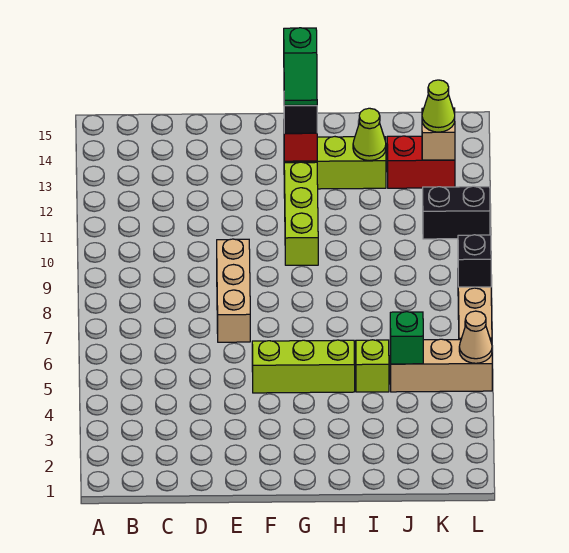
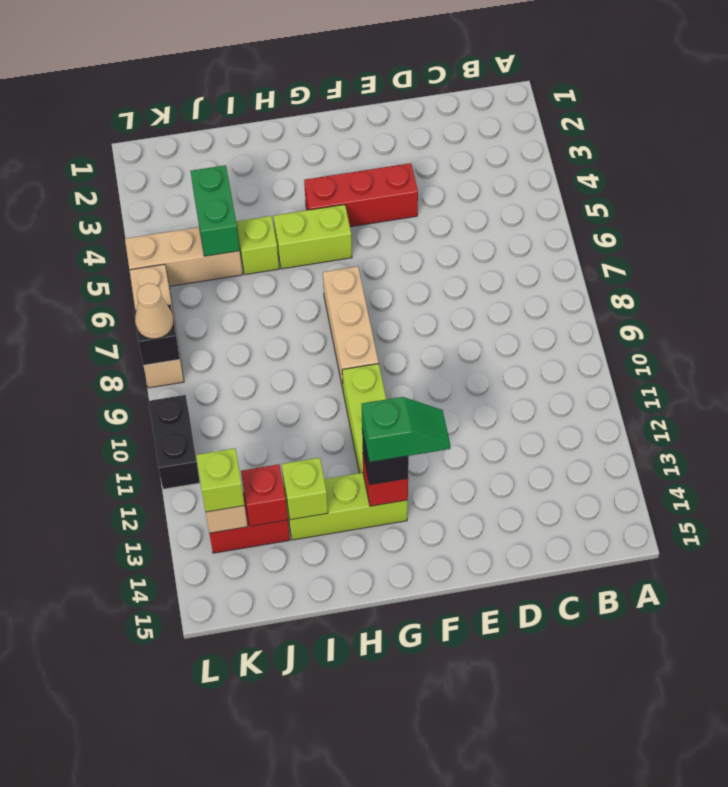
none -> red brick E4:G4 level 1
tan brick E7:E9 level 1 -> tan brick G7:G9 level 1
lime brick F5:H5 level 1 -> lime brick G5:H5 level 1
green slope G13:G14 level 4 top 14 -> green slope F13:G13 level 4 top G
lime cone I13 level 2 -> lime brick I13 level 2
green brick J5 level 2 -> green brick J4:J5 level 2
none -> red brick J13 level 2
black brick K11:L11 level 1 -> black brick L10:L11 level 1
lime cone K13 level 3 -> lime brick K13 level 3
tan cone L5 level 2 -> tan cone L8 level 3

